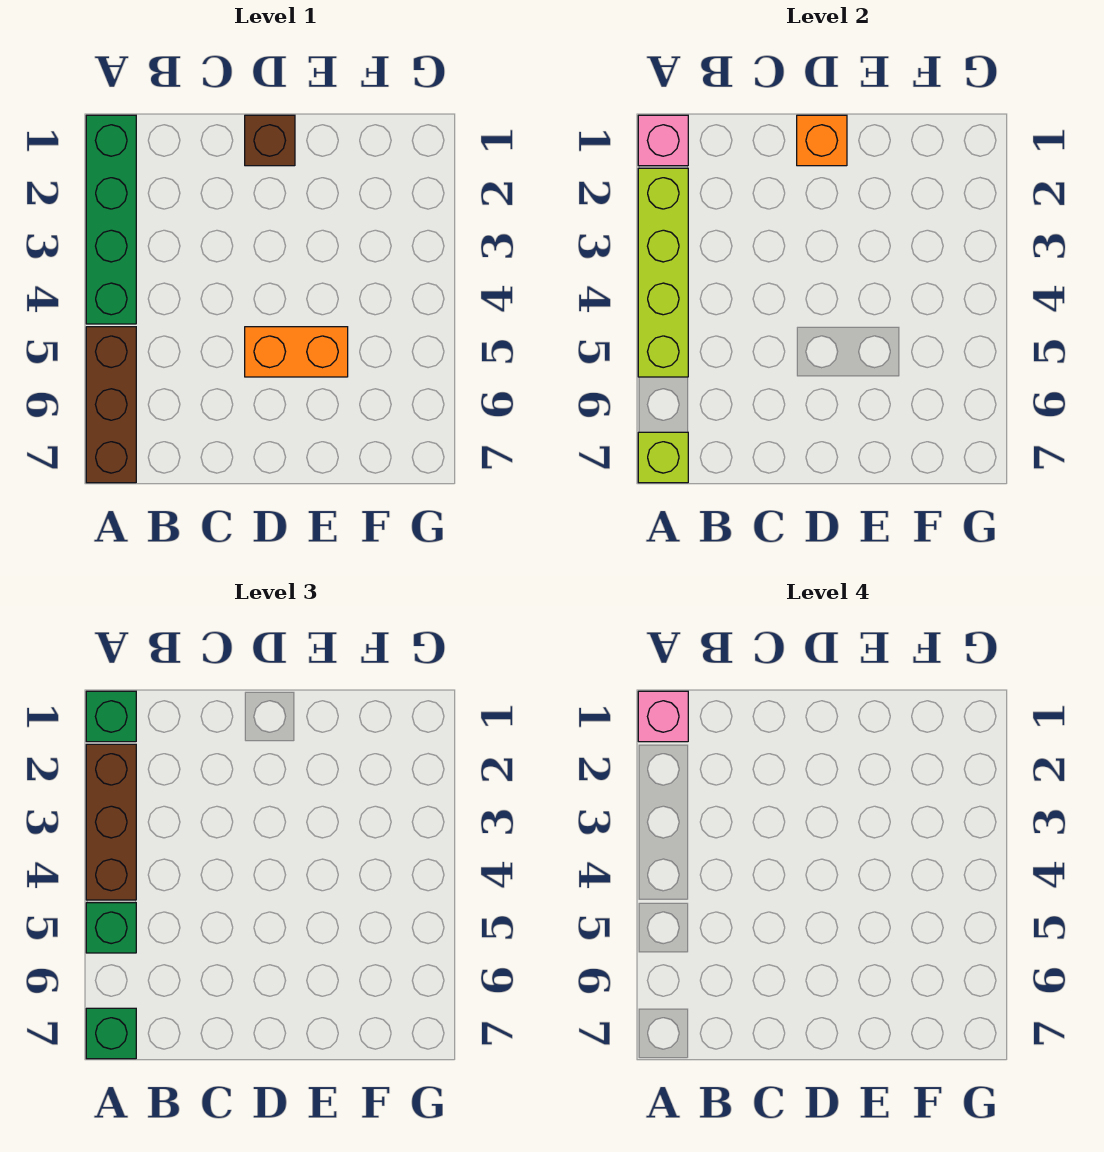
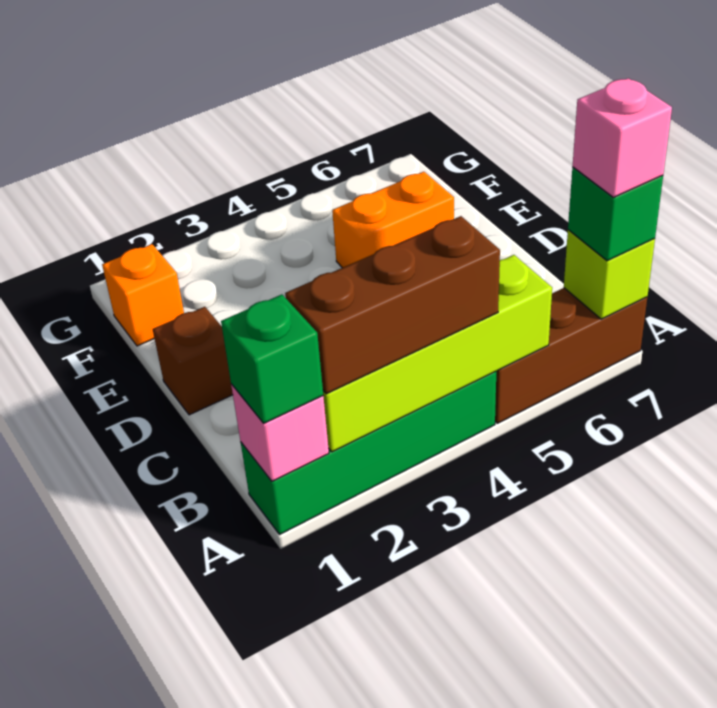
pink brick A1 level 4 -> pink brick A7 level 4
green brick A5 level 3 -> none
orange brick D1 level 2 -> orange brick F1 level 1
orange brick D5:E5 level 1 -> orange brick E5:E6 level 1

